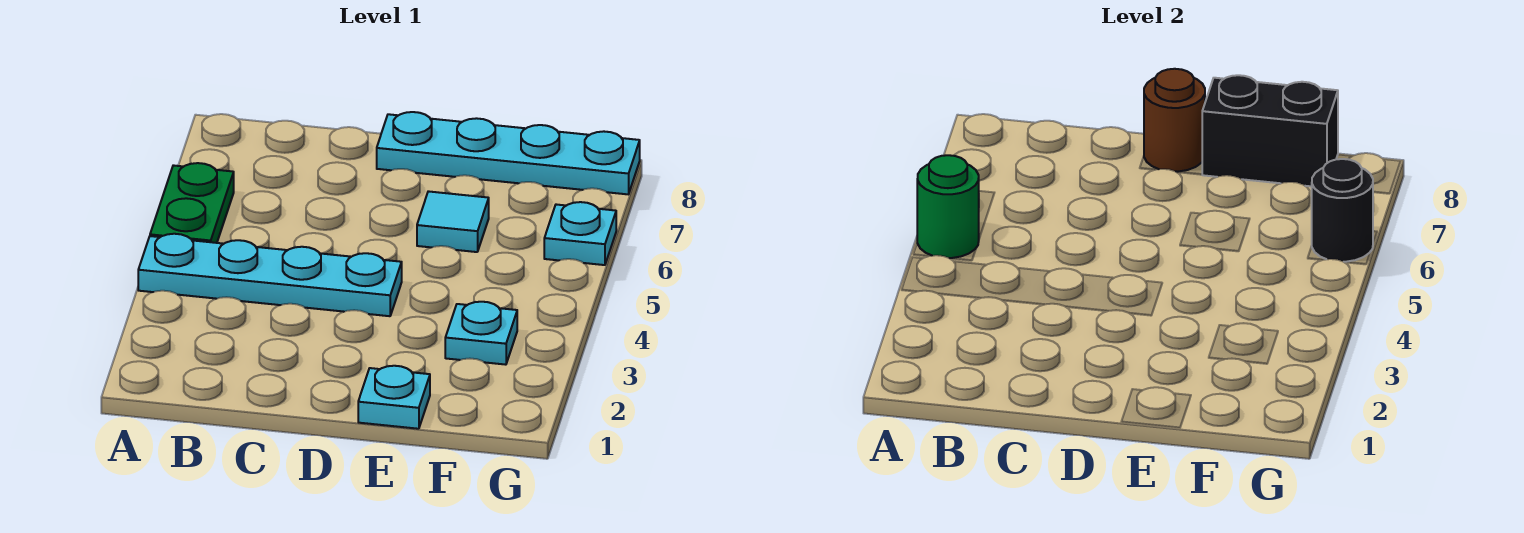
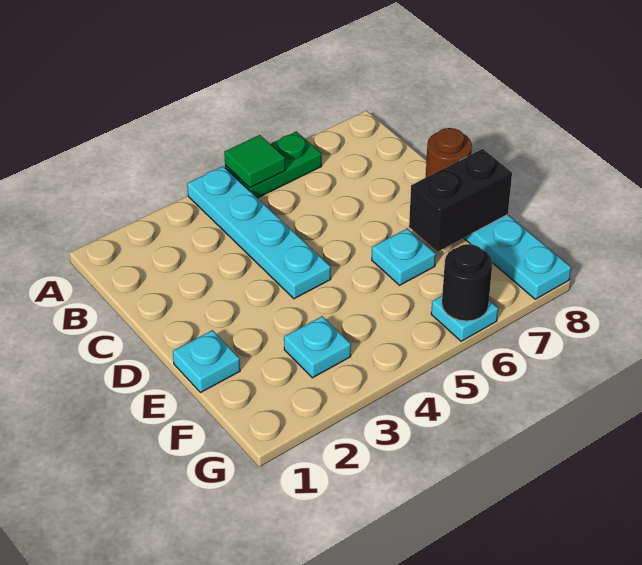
green round brick A5 level 2 -> green tile A5 level 2
cyan tile E6 level 1 -> cyan plate E6 level 1
black brick E8:F8 level 2 -> black brick E7:E8 level 2

